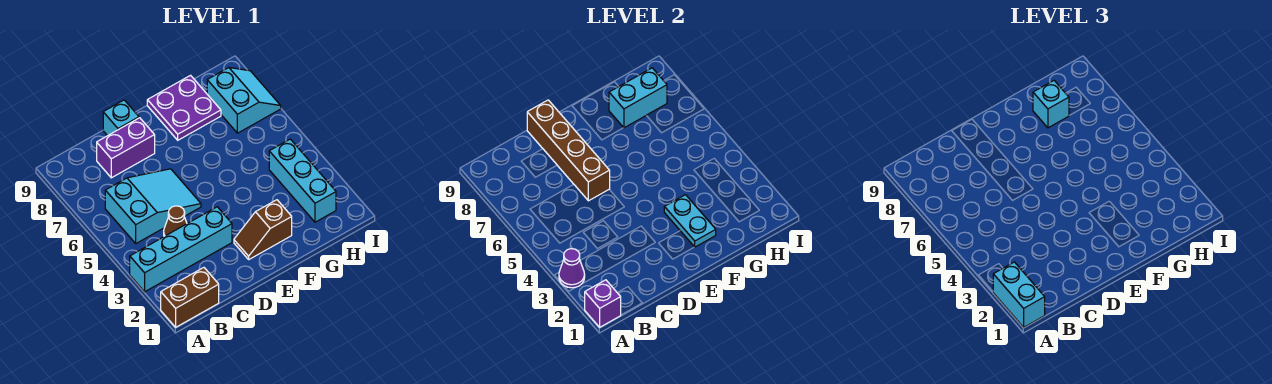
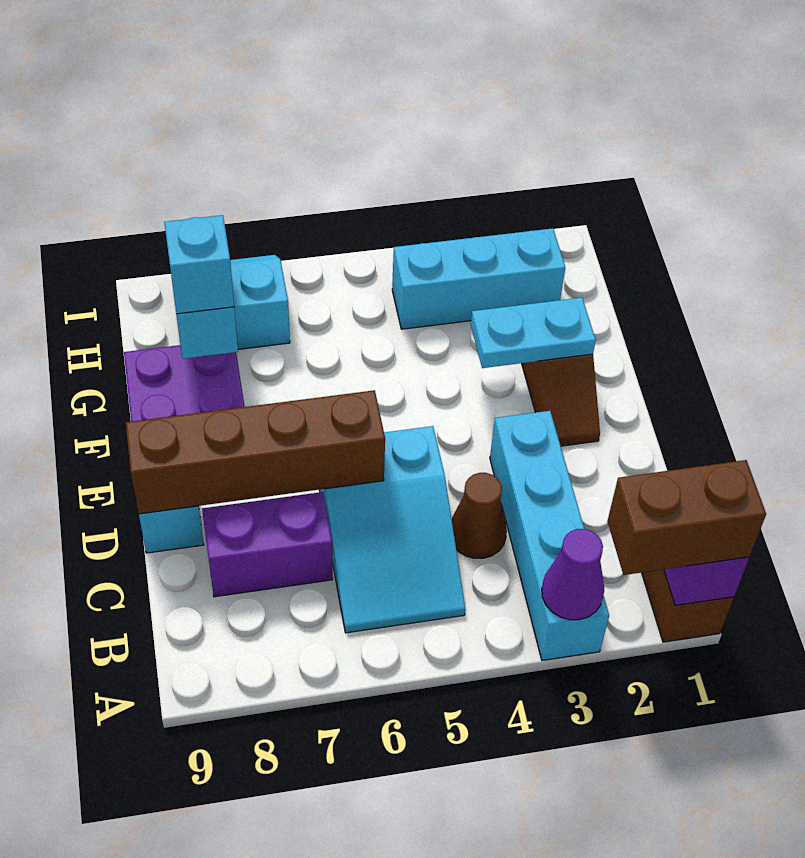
cyan brick A1:A2 level 3 -> brown brick A1:A2 level 3
cyan slope B5:D6 level 1 top B -> cyan slope B5:D6 level 1 top D
purple brick C8:D8 level 1 -> purple brick C7:C8 level 1

